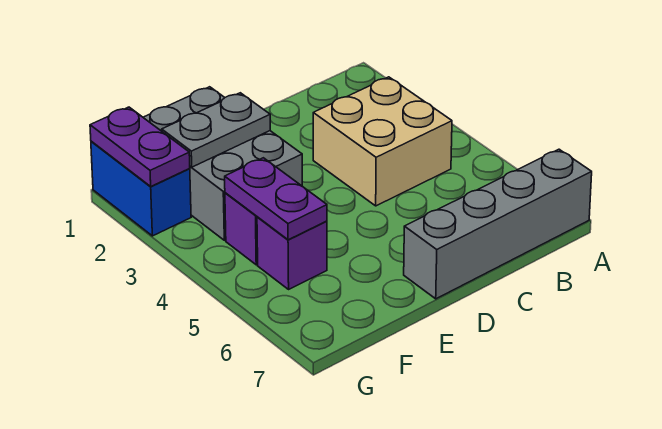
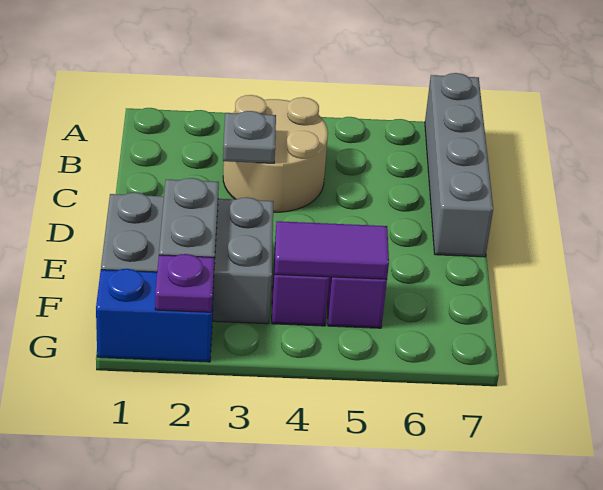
tan brick B3:C4 level 1 -> tan round brick B3:C4 level 1
none -> grey plate C3 level 2
purple plate F4:F5 level 2 -> purple tile F4:F5 level 2
purple plate G1:G2 level 2 -> purple plate G2 level 2

